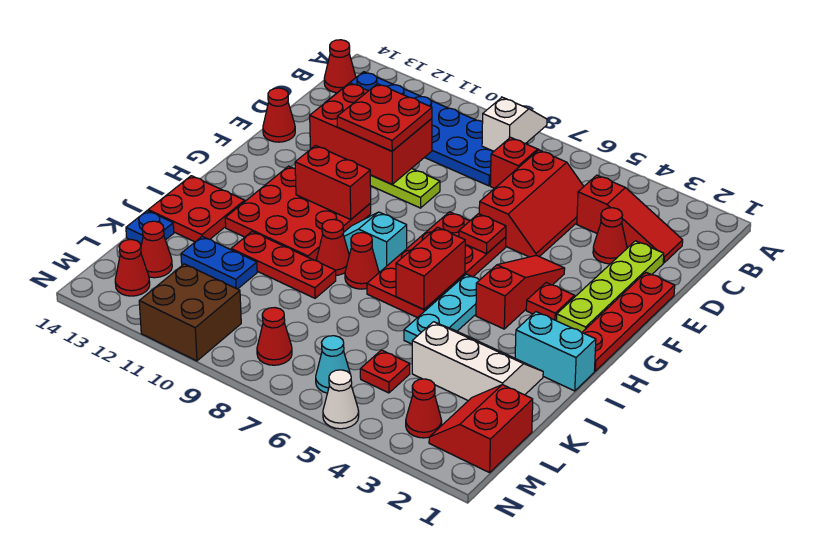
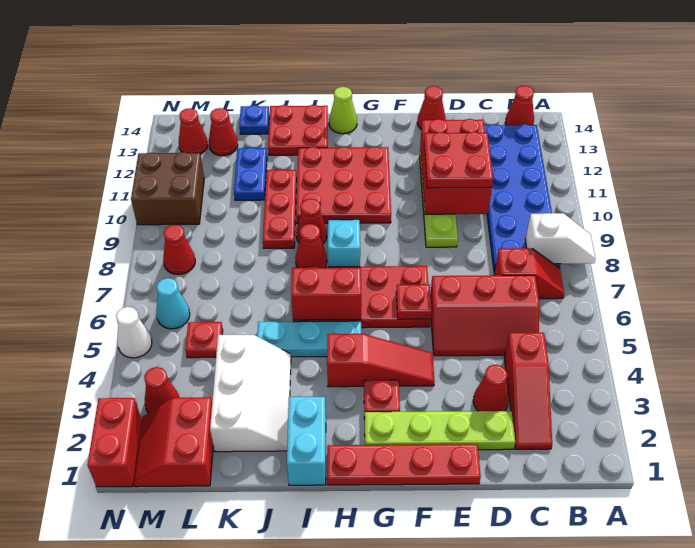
red brick G10:G11 level 2 -> red brick N1:N2 level 1
none -> lime cone H14 level 1
red slope L1:M2 level 1 top 1 -> red slope L1:M2 level 1 top L

